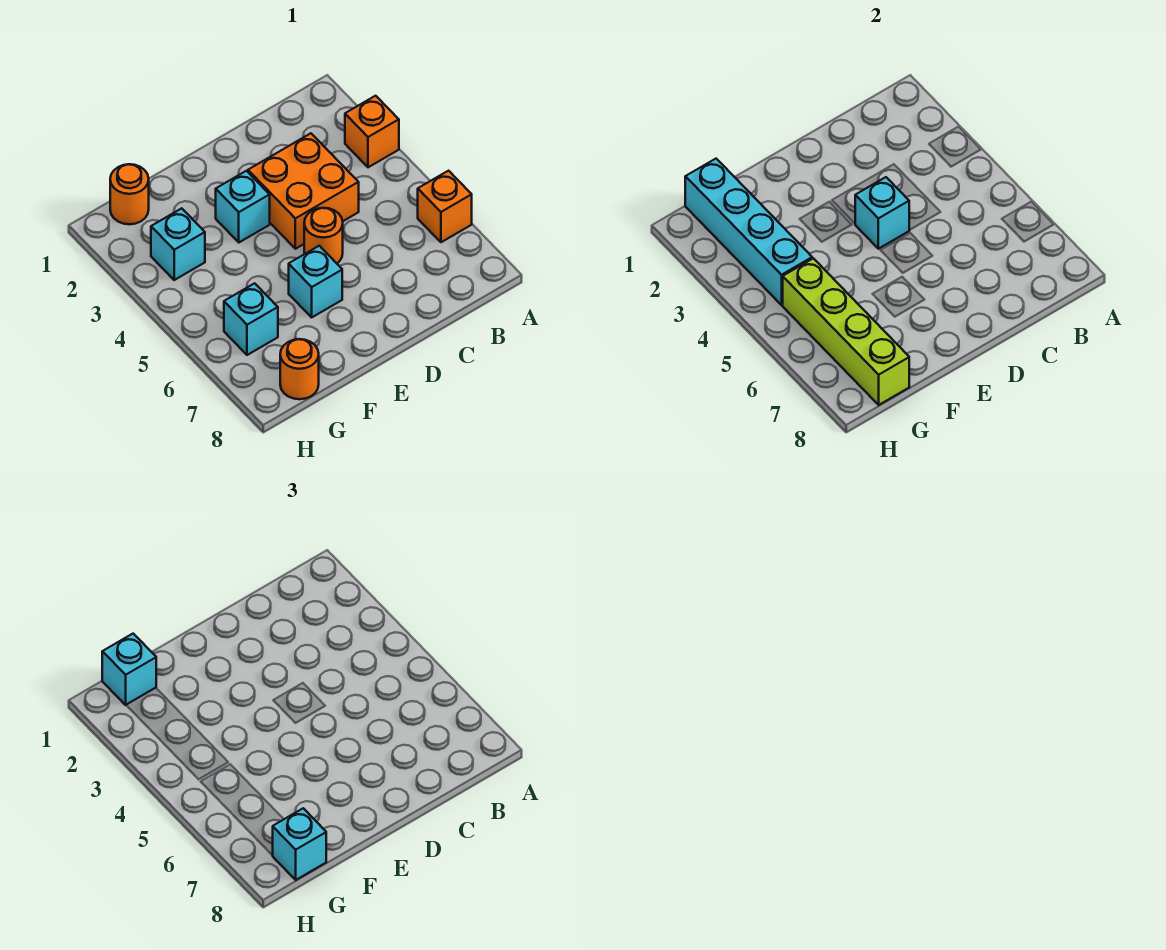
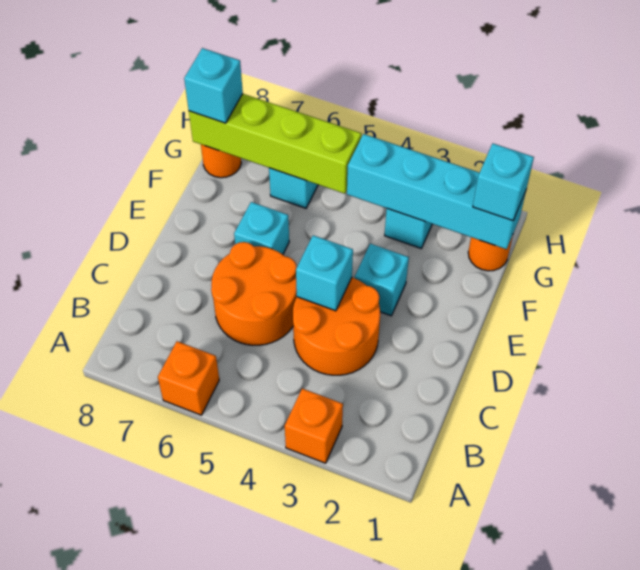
orange brick C3:D4 level 1 -> orange round brick C3:D4 level 1
orange round brick D5 level 1 -> orange round brick C5:D6 level 1

